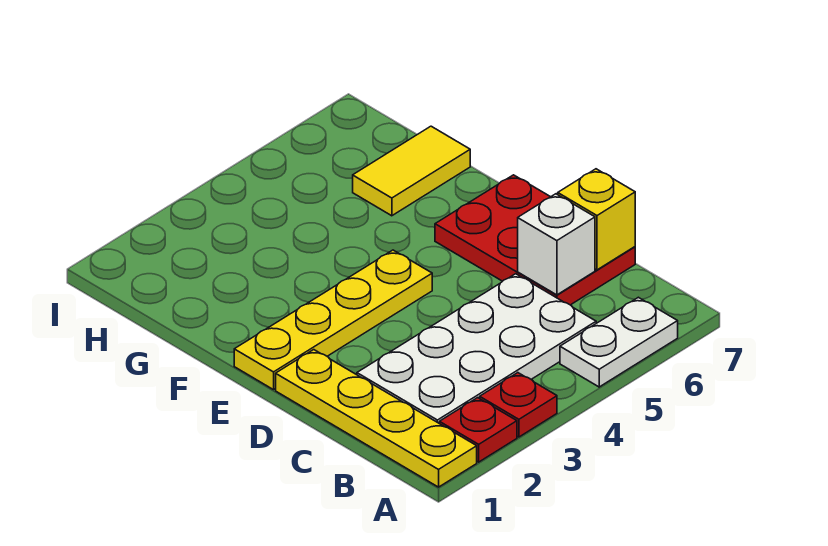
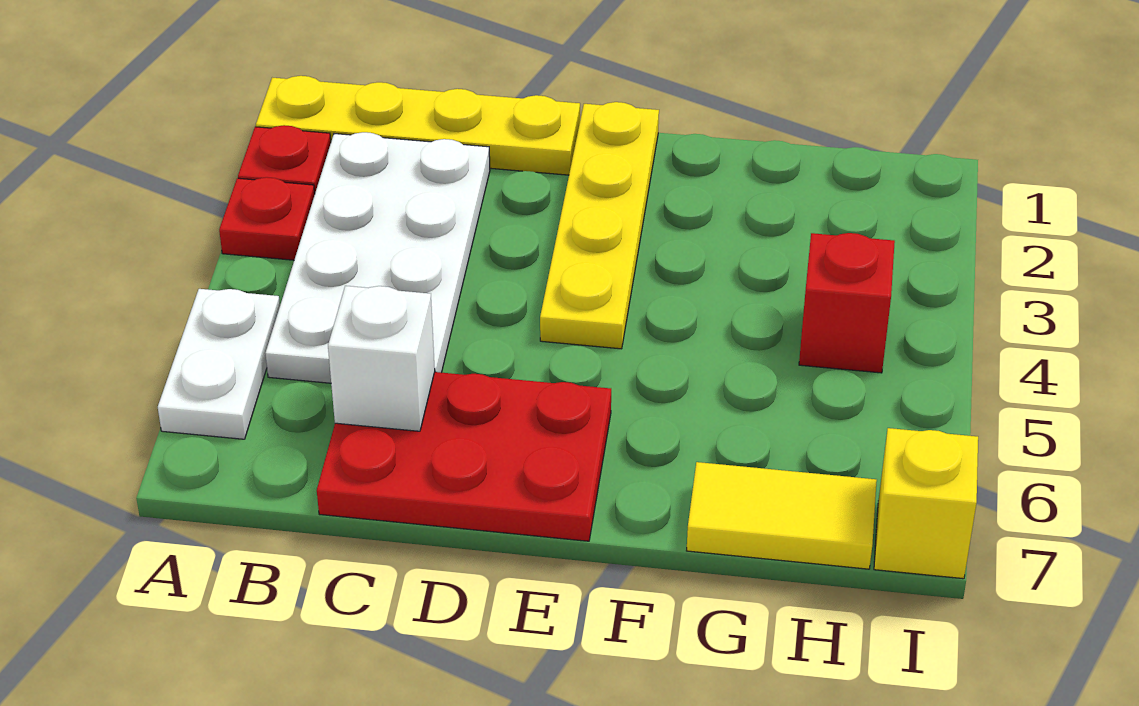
yellow brick C7 level 2 -> yellow brick I7 level 1
yellow tile G6:G7 level 1 -> yellow tile G7:H7 level 1
none -> red brick H4 level 1

